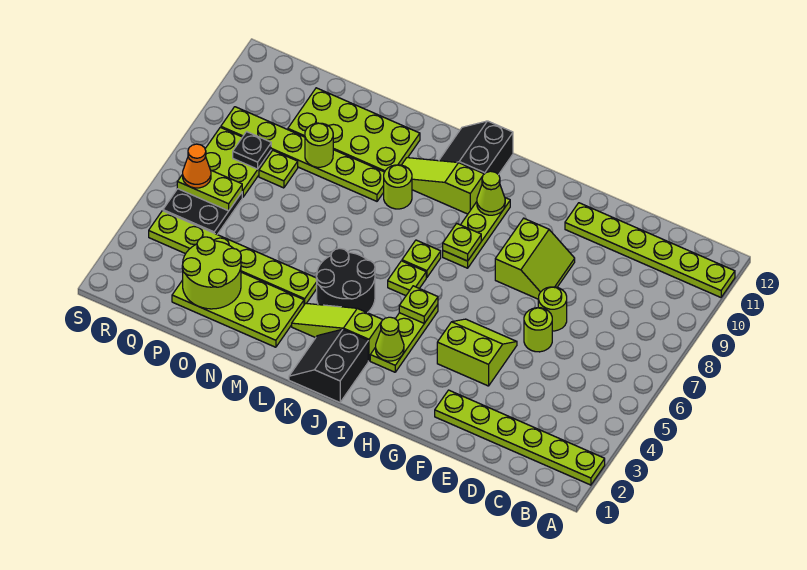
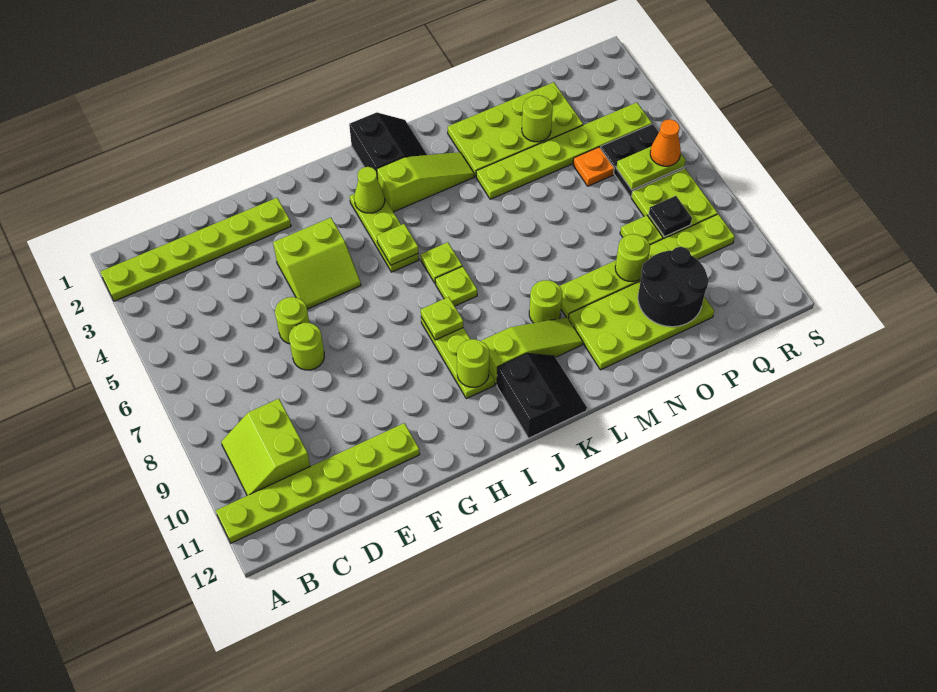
lime slope F8:G9 level 1 top G -> lime slope B9:C10 level 1 top C
lime cone I10 level 2 -> lime round brick I10 level 2
black round brick K4:L5 level 1 -> black round brick O10:P11 level 2
lime round brick O2:P3 level 2 -> lime round brick O3 level 2
none -> orange plate P5 level 1

